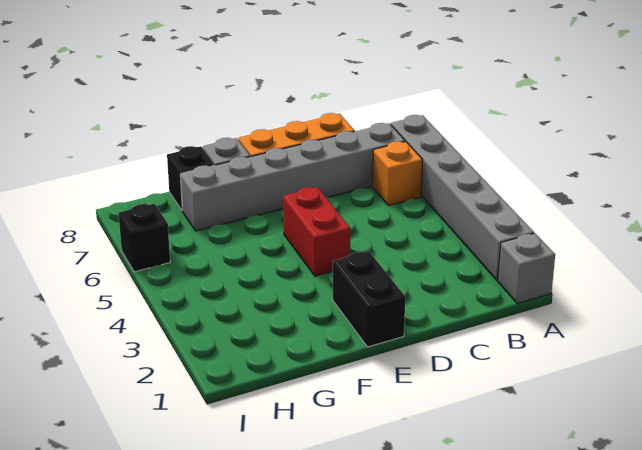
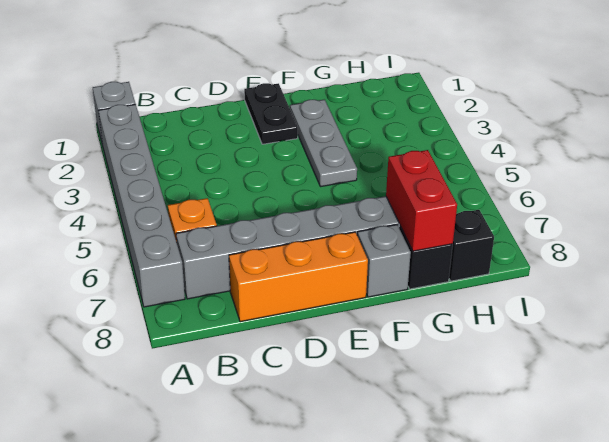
black brick E1:E2 level 1 -> black plate E1:E2 level 1
red brick E4:E5 level 1 -> red brick G7:G8 level 2
none -> grey plate F2:F4 level 1
black brick I6 level 1 -> black brick H8 level 1

